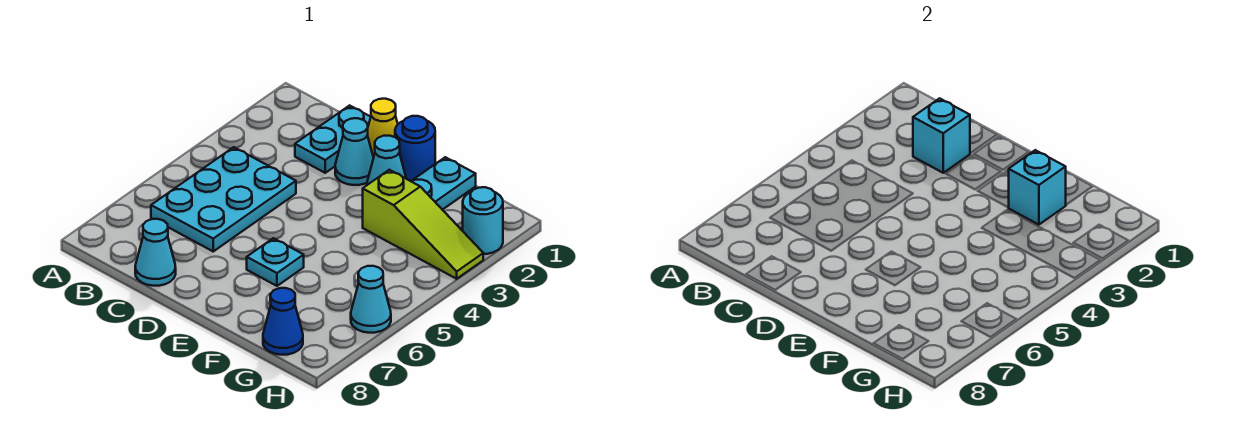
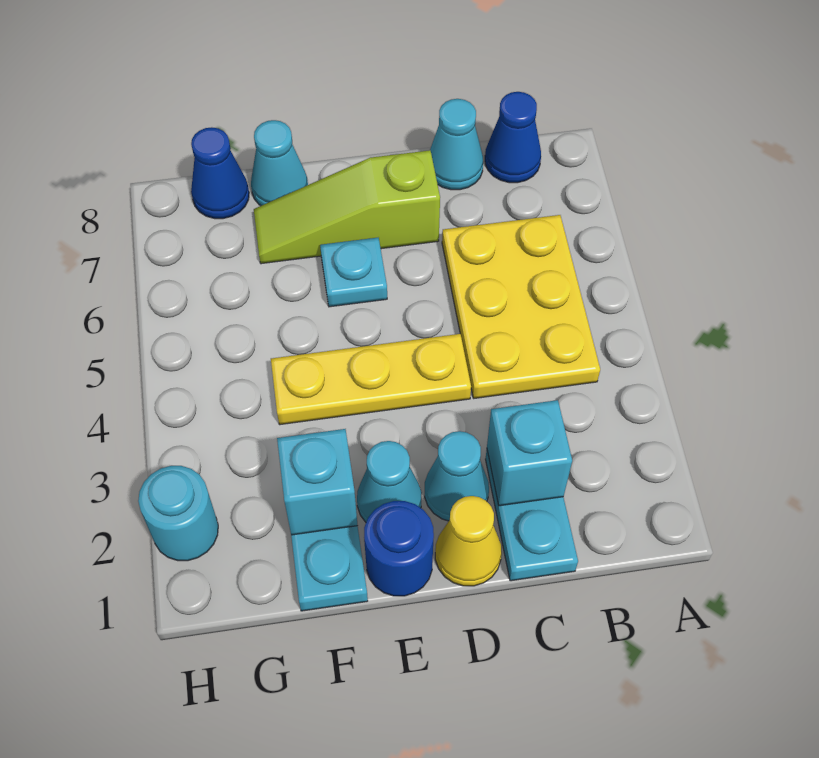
cyan plate B4:C6 level 1 -> yellow plate B4:C6 level 1
none -> blue cone B8 level 1
none -> yellow plate D4:F4 level 1
lime slope F3:H3 level 1 top F -> lime slope D7:F7 level 1 top D
cyan cone H6 level 1 -> cyan cone F8 level 1

